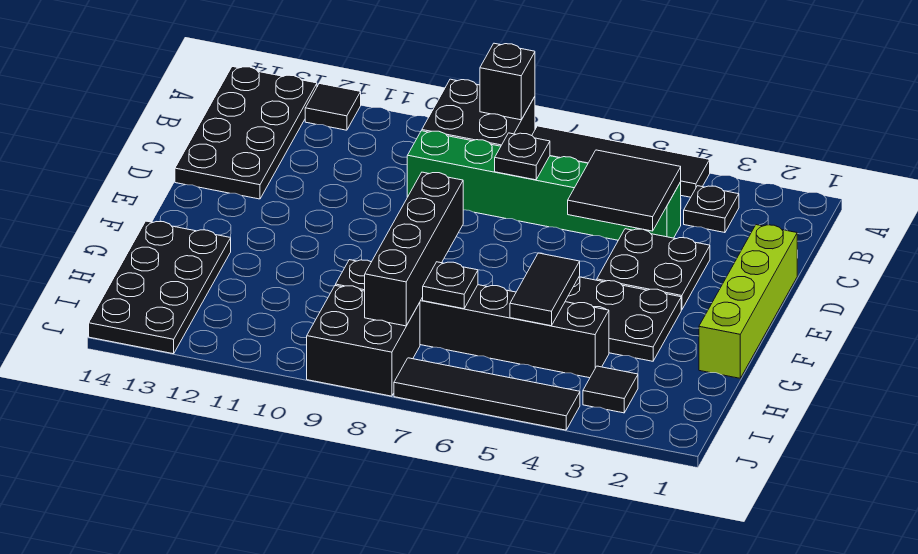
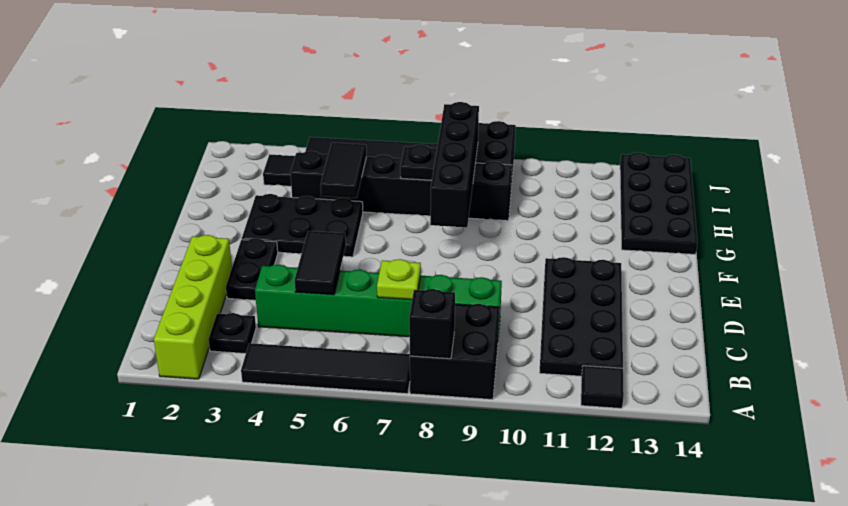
black plate A13:D14 level 1 -> black plate B11:E12 level 1
black tile C4:D5 level 2 -> black tile C5:D5 level 2
black plate C7 level 2 -> lime plate C7 level 2
lime brick D1:G1 level 1 -> lime brick A2:D2 level 1
black plate D3:E4 level 1 -> black plate D3:E3 level 1

